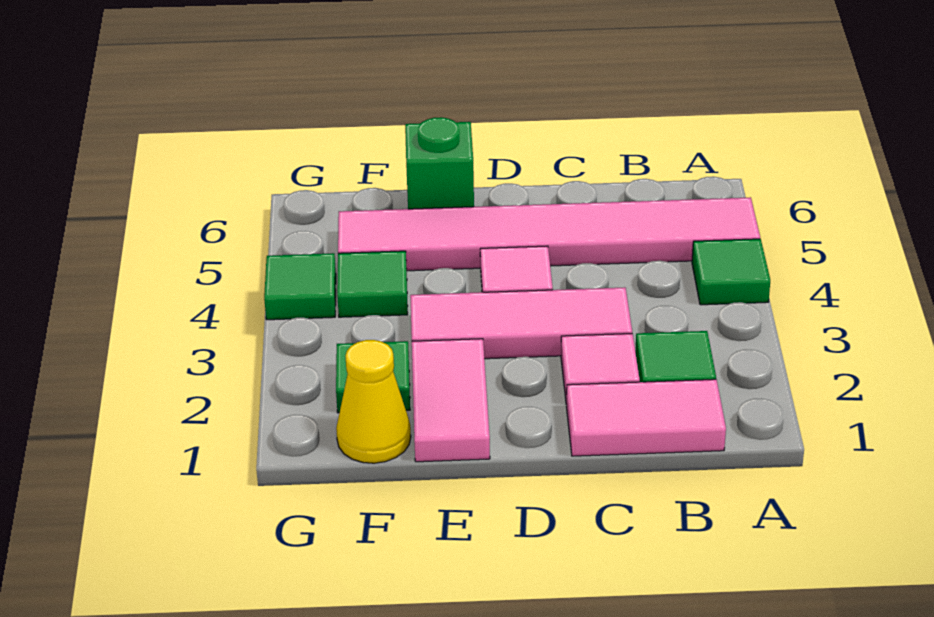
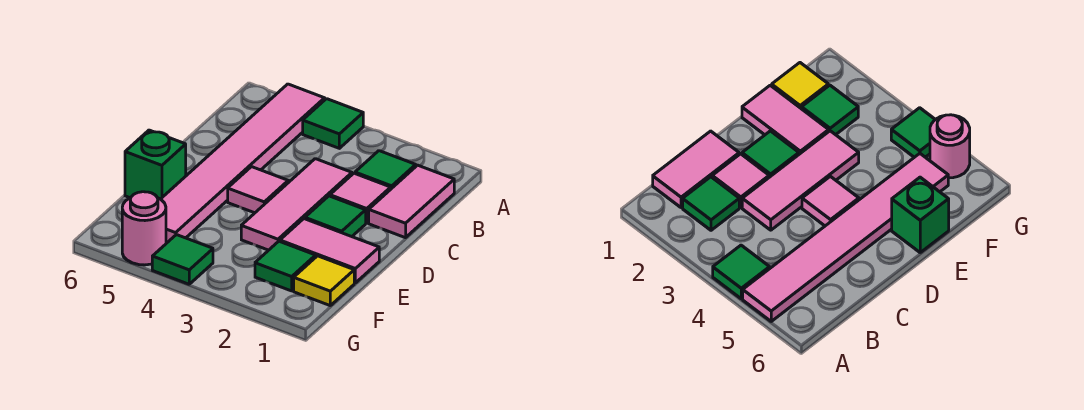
yellow cone F1 level 1 -> yellow tile F1 level 1
green tile F4 level 1 -> green tile D2 level 1
none -> pink round brick G5 level 1

